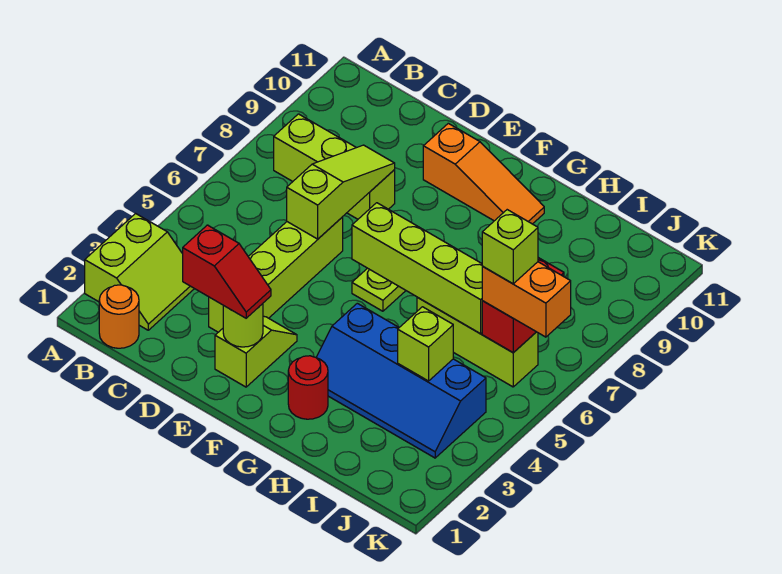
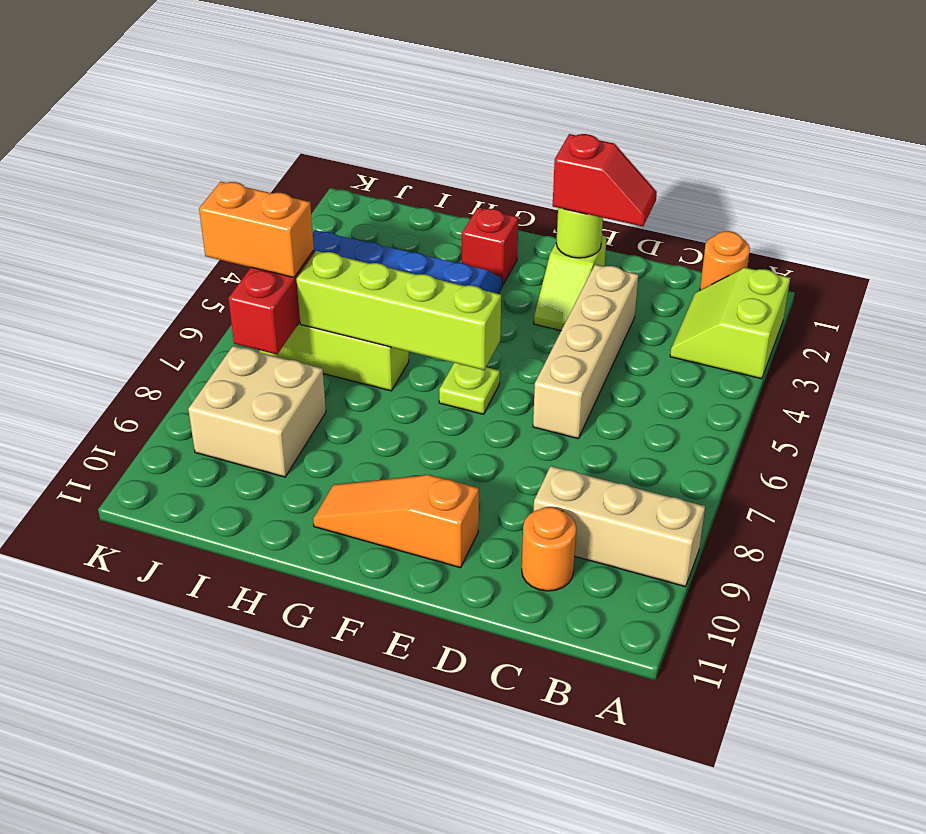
none -> tan brick A9:C9 level 1
lime brick B8:D8 level 1 -> none
none -> orange round brick C10 level 1
red slope D2:E2 level 3 top D -> red slope D2:E2 level 3 top E
lime brick D3:D6 level 1 -> tan brick D3:D6 level 1
lime slope D6:D8 level 2 top 6 -> none
red round brick G2 level 1 -> red brick G2 level 1
lime brick I4 level 2 -> none
none -> tan brick I8:J9 level 1
lime brick J6 level 4 -> none

